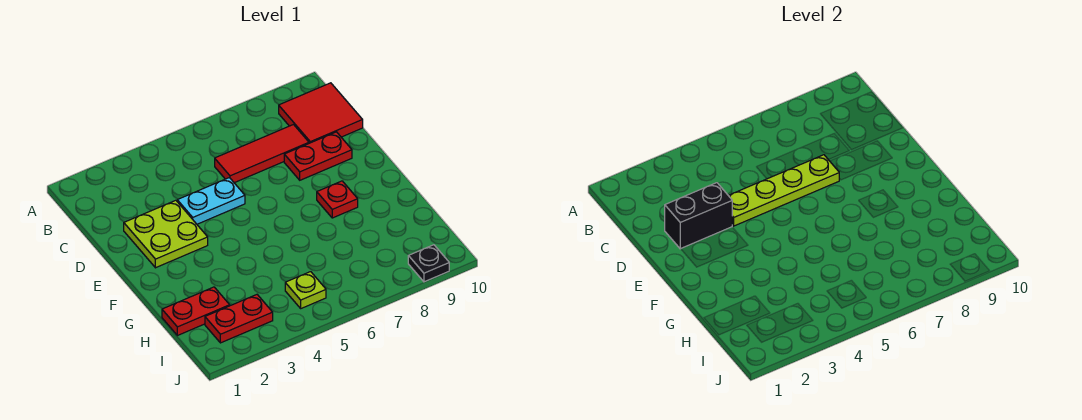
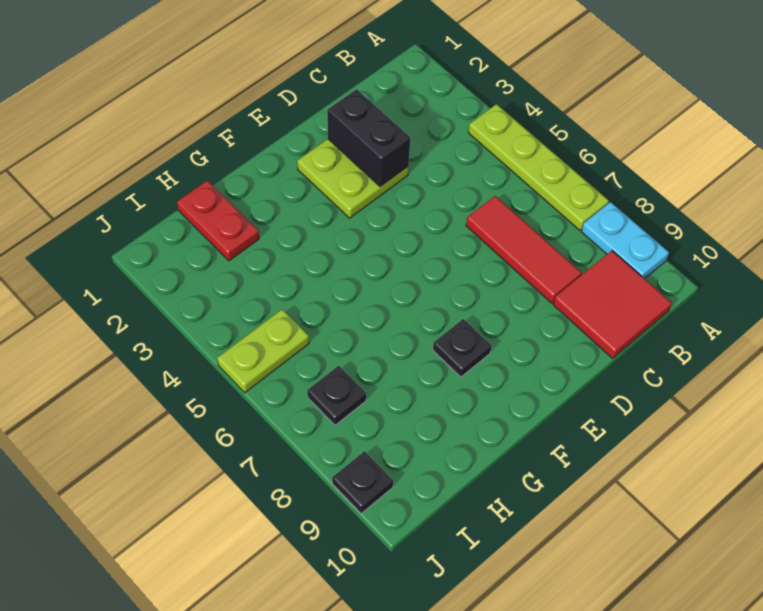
cyan plate D4:D5 level 1 -> cyan plate A8:A9 level 1
lime plate D4:D7 level 2 -> lime plate A4:A7 level 1
red plate D8:D9 level 1 -> none
red plate F8 level 1 -> black plate F8 level 1
red plate I2:I3 level 1 -> none
lime plate I5 level 1 -> lime plate I5:J5 level 1
none -> black plate I7 level 1

